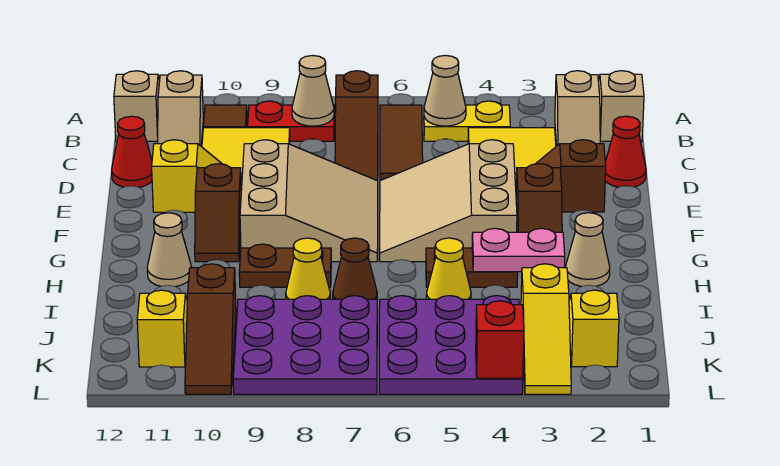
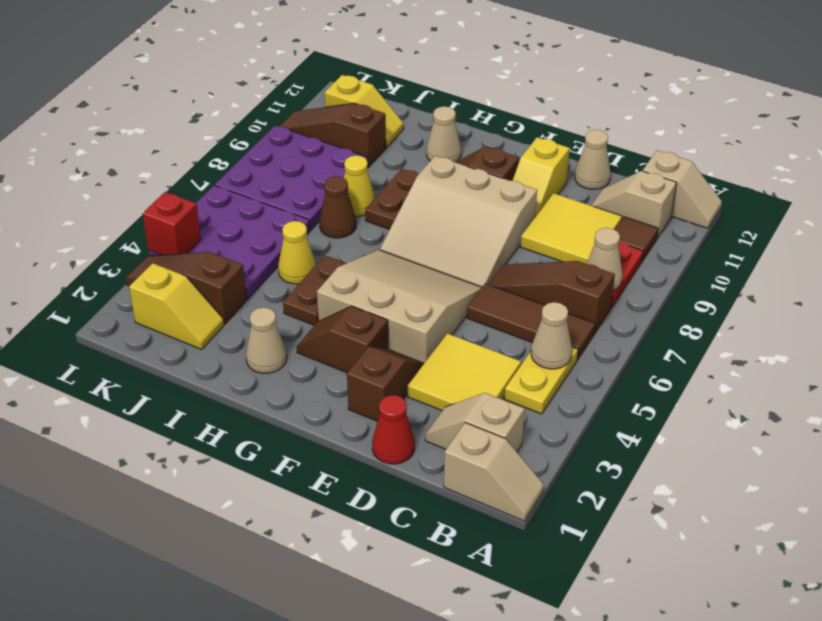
red cone D12 level 1 -> tan cone D12 level 1
pink plate H3:H4 level 2 -> none
yellow slope J3:L3 level 1 top J -> brown slope J3:L3 level 1 top J

